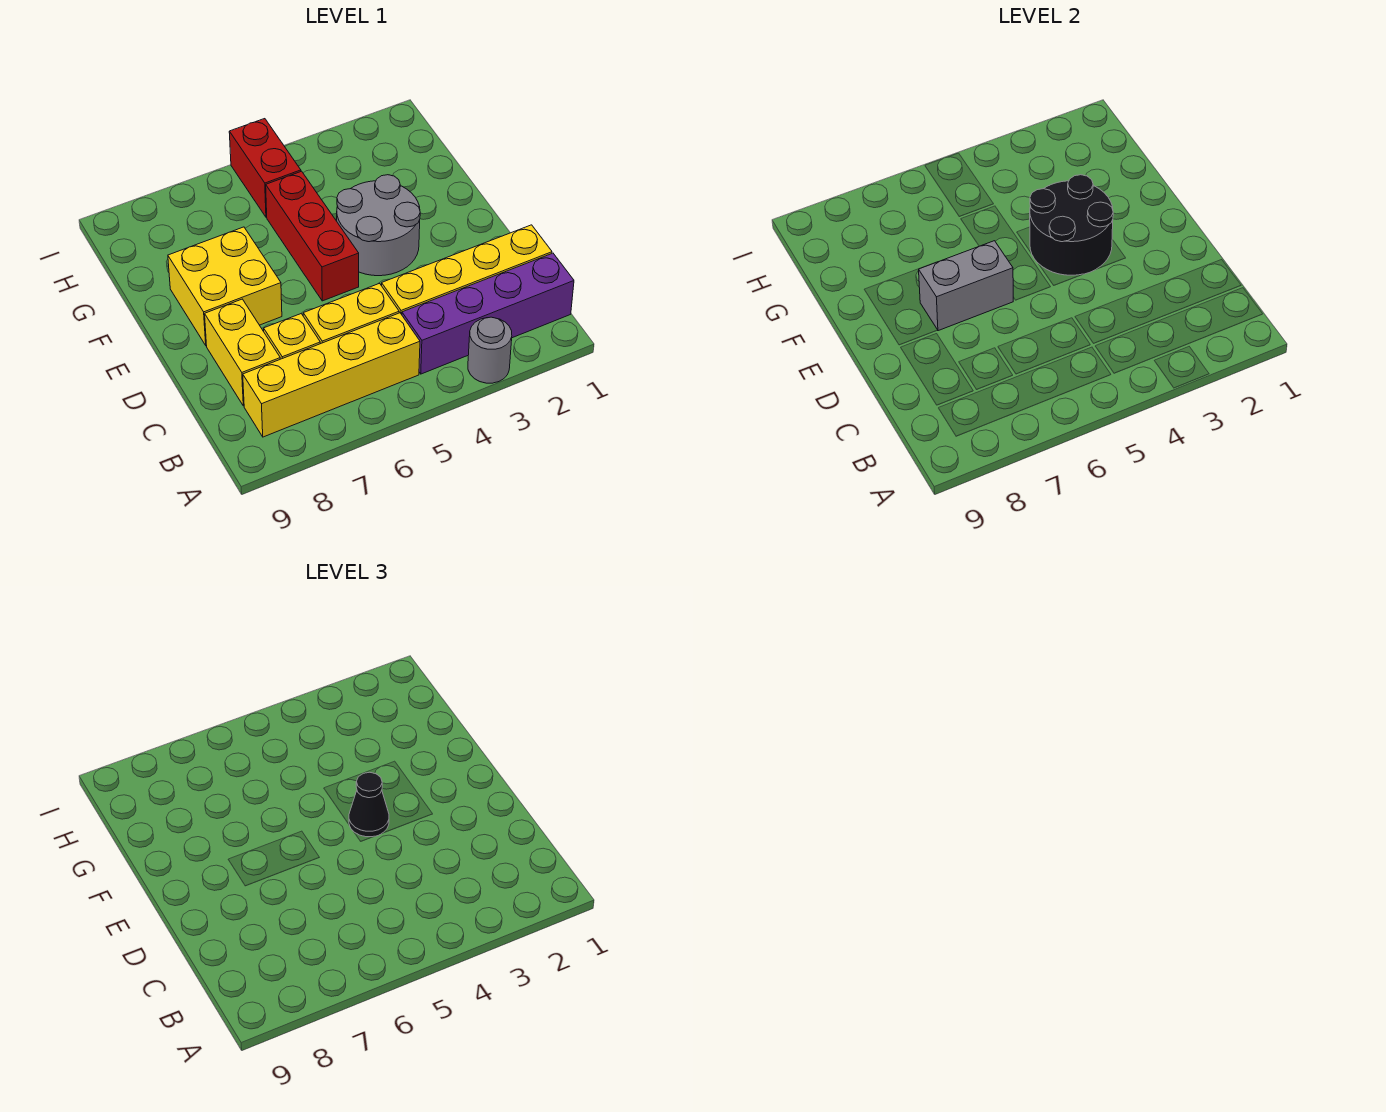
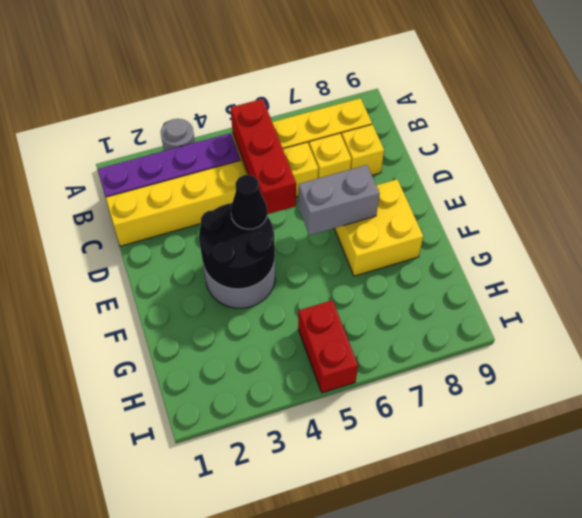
yellow brick C8:D8 level 1 -> yellow brick C8 level 1
red brick E5:G5 level 1 -> red brick B5:D5 level 2

